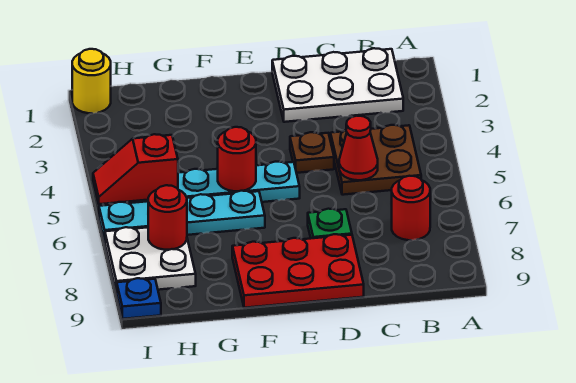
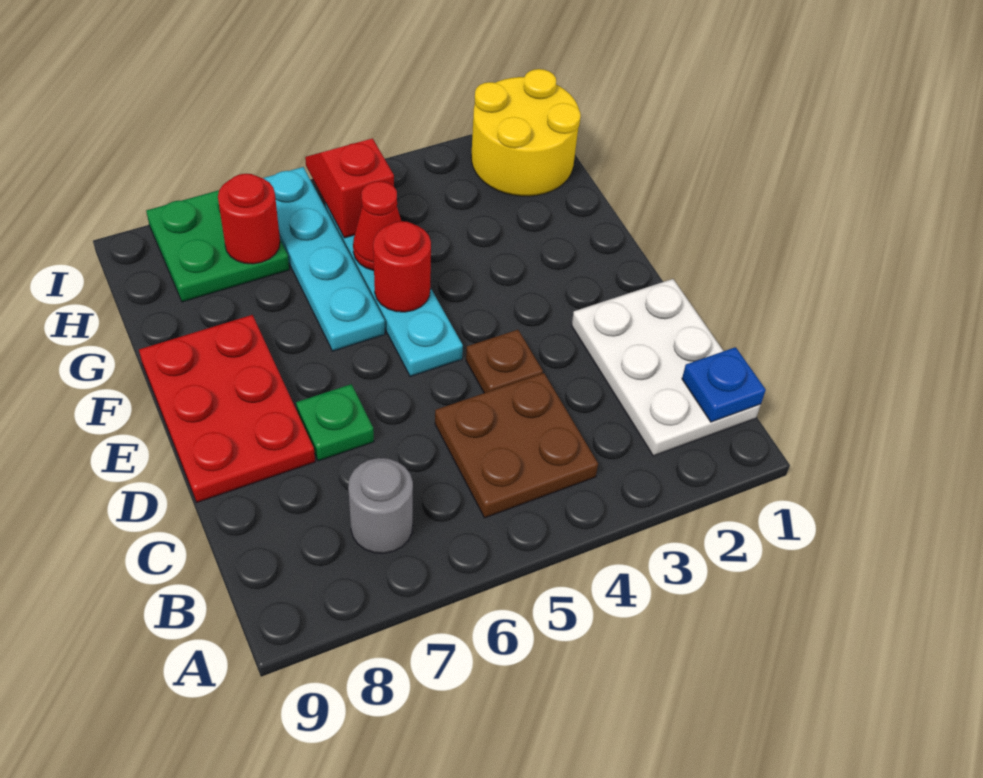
red round brick B7 level 1 -> grey round brick B7 level 1
red cone C5 level 2 -> red cone G5 level 2
white plate H7:I8 level 1 -> green plate H7:I8 level 1
yellow round brick I1 level 1 -> yellow round brick H1:I2 level 1
blue plate I9 level 1 -> blue plate B1 level 2

